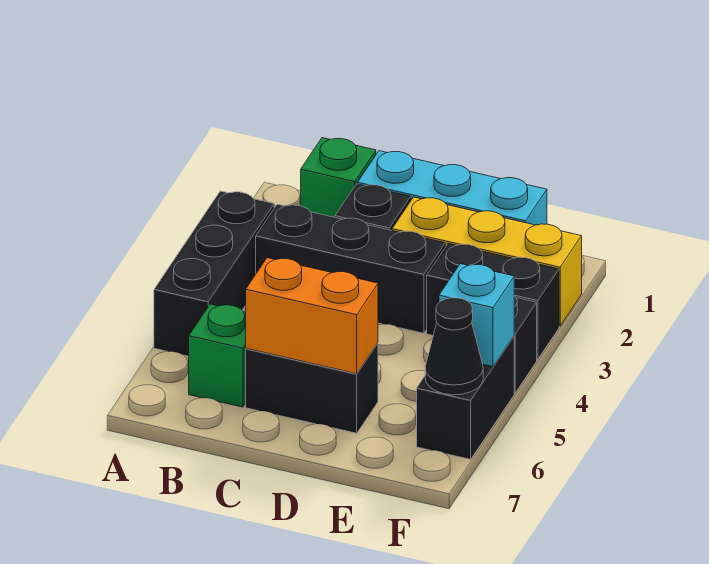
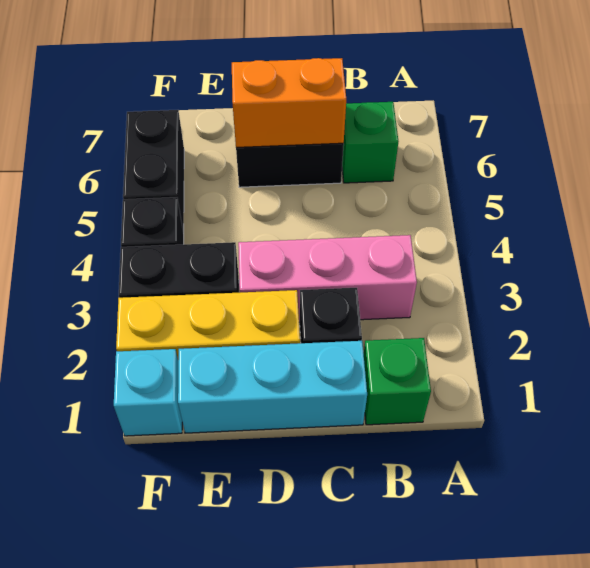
black brick A3:A5 level 1 -> none
black brick B3:D3 level 1 -> pink brick B3:D3 level 1
cyan brick F5 level 2 -> cyan brick F1 level 1
black cone F6 level 2 -> none

